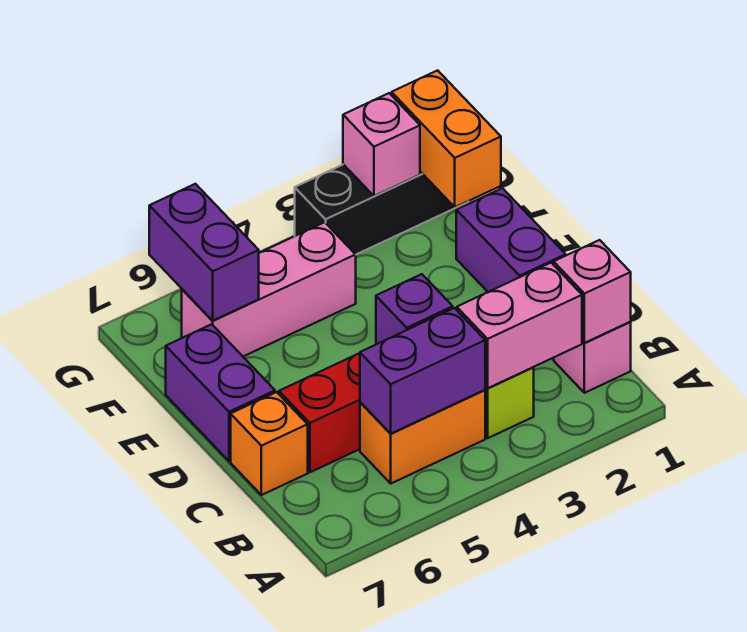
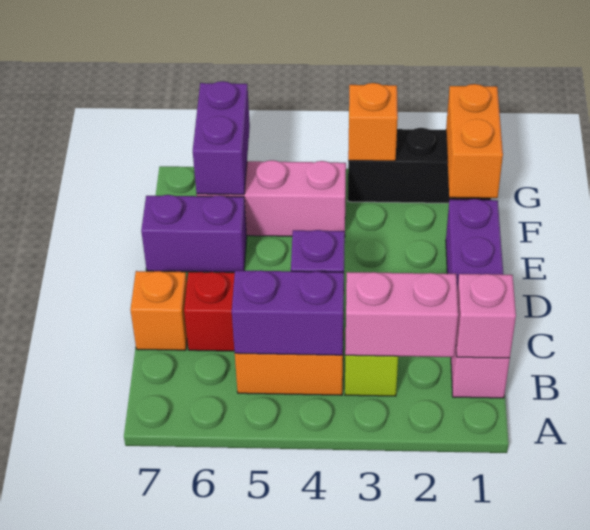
purple brick D7:E7 level 1 -> purple brick E6:E7 level 1
pink brick G2 level 2 -> none
none -> orange brick G3 level 2

